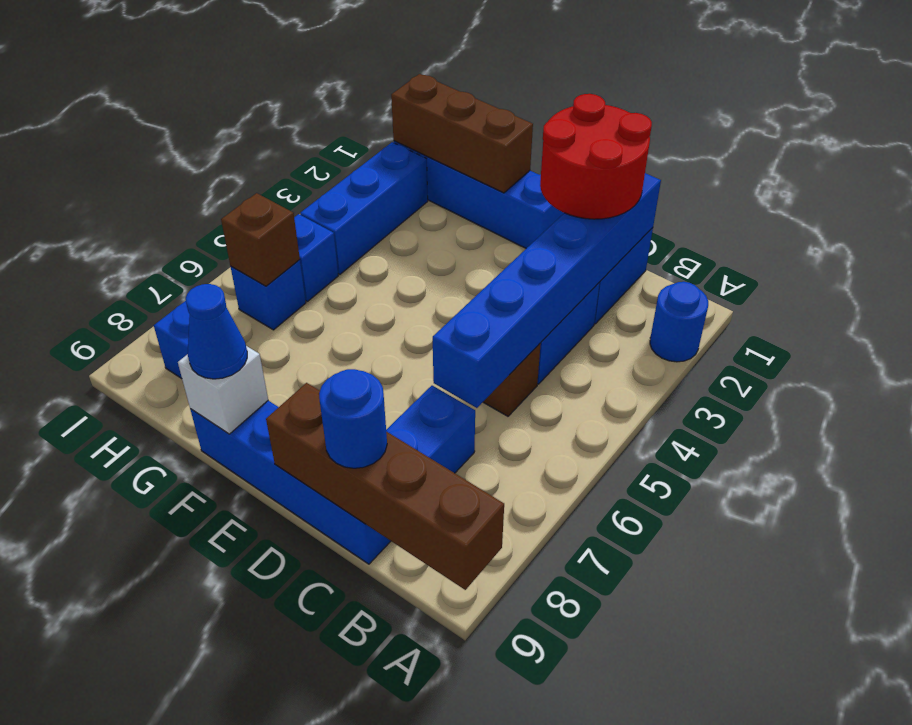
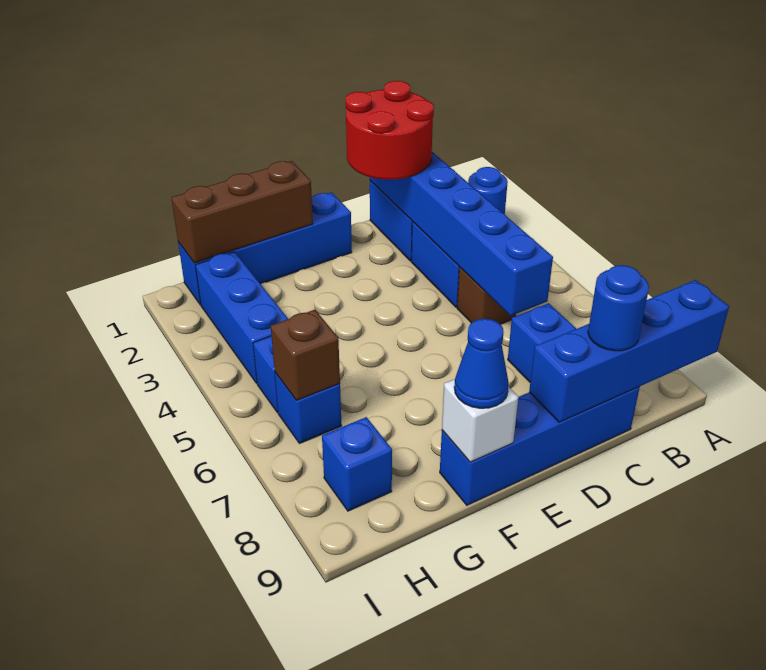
brown brick A9:D9 level 2 -> blue brick A9:D9 level 2

